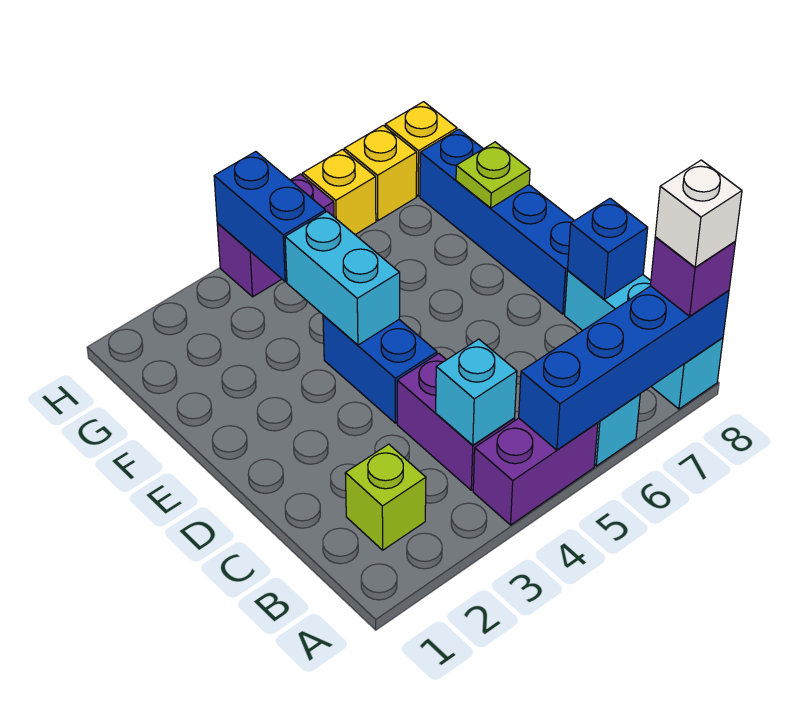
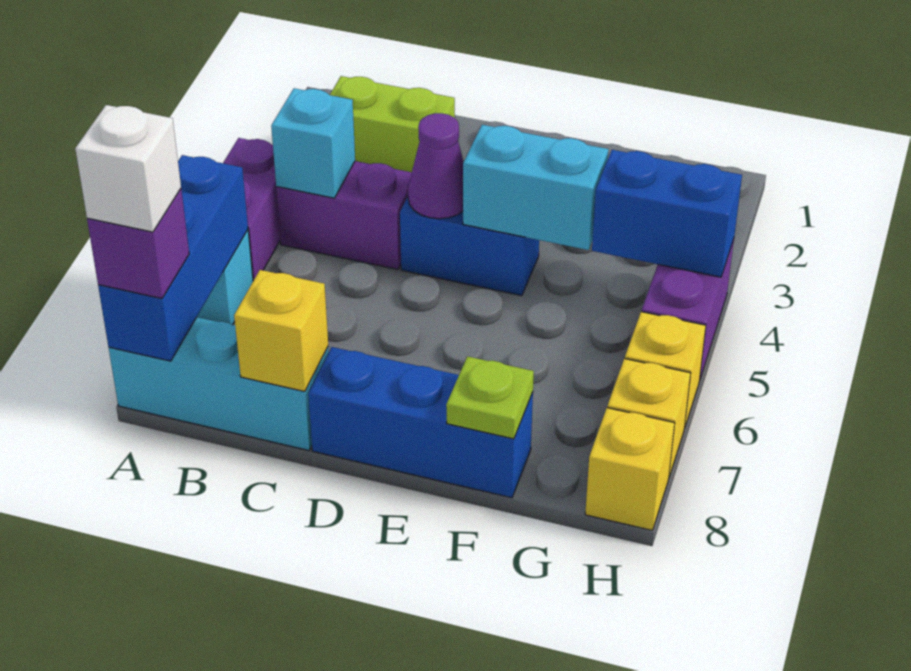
blue brick A5:A8 level 2 -> blue brick A6:A8 level 2
lime brick B2 level 1 -> lime brick B2:C2 level 1
blue brick C8 level 2 -> yellow brick C8 level 2
none -> purple cone D4 level 2
blue brick D8:G8 level 1 -> blue brick D8:F8 level 1

